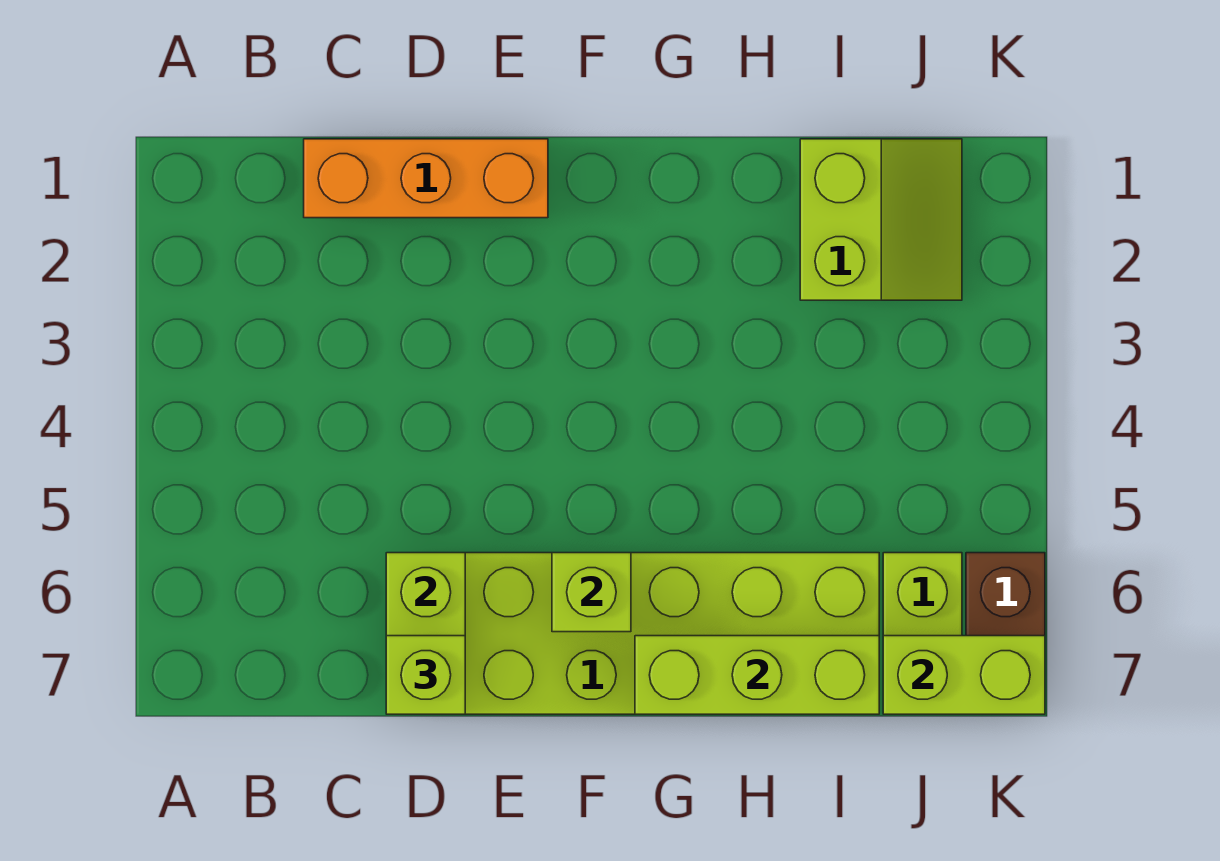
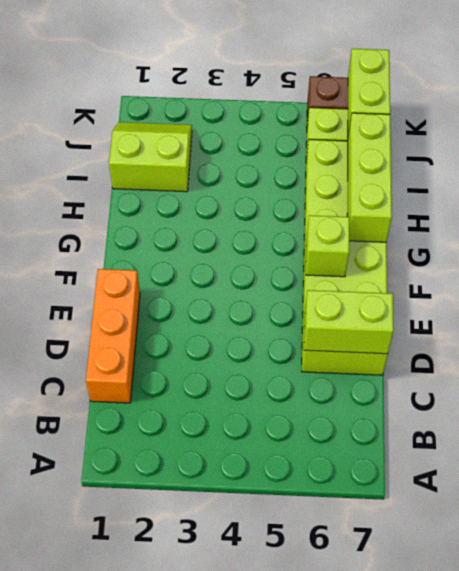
lime brick D7 level 3 -> none

